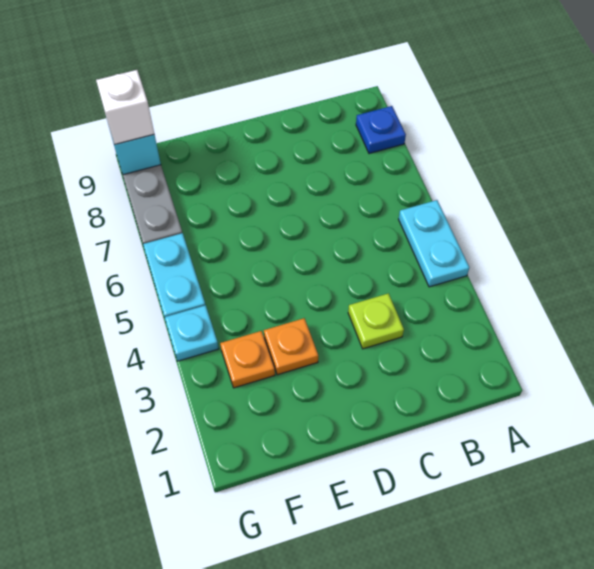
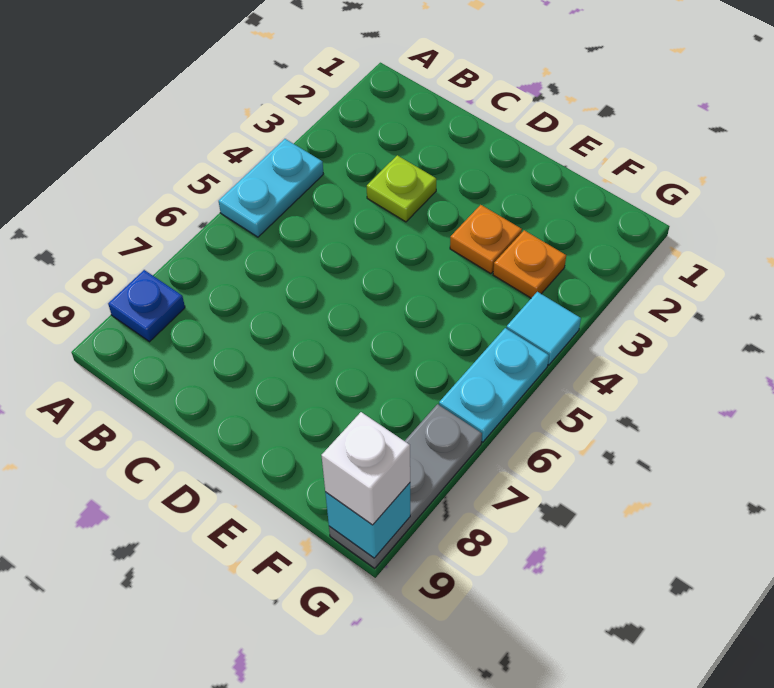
cyan plate G4 level 1 -> cyan tile G4 level 1

